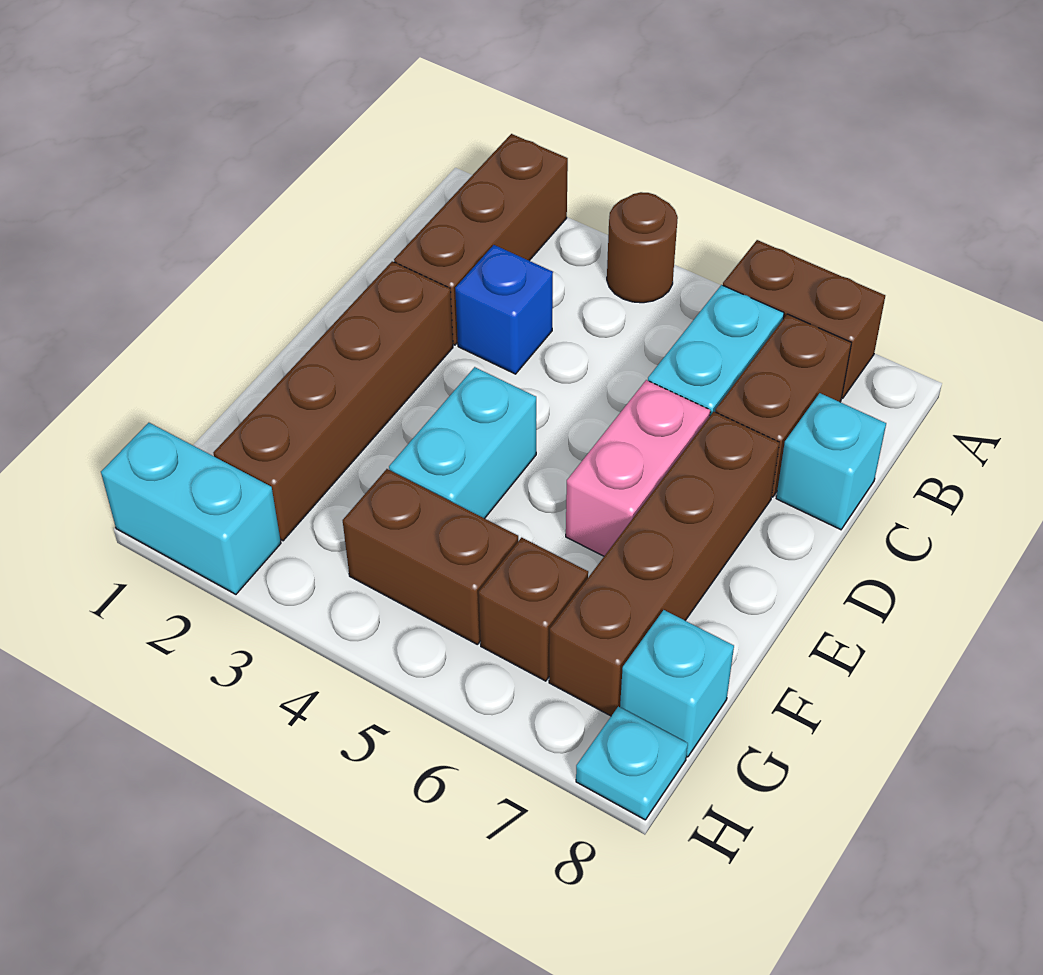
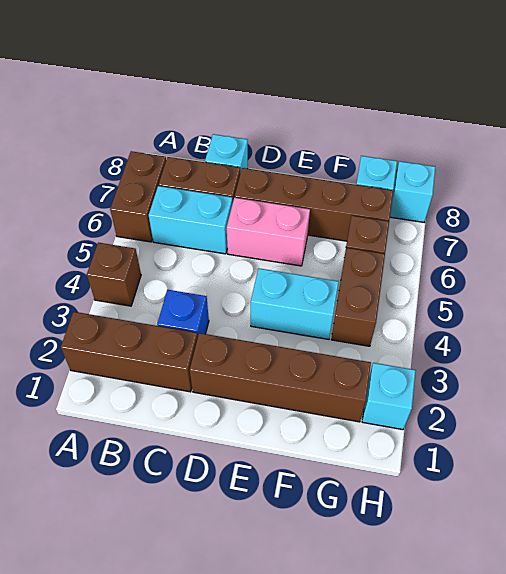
brown round brick A4 level 1 -> brown brick A4 level 1
cyan brick H1:H2 level 1 -> cyan brick H2 level 1
cyan plate H8 level 1 -> cyan brick H8 level 1

